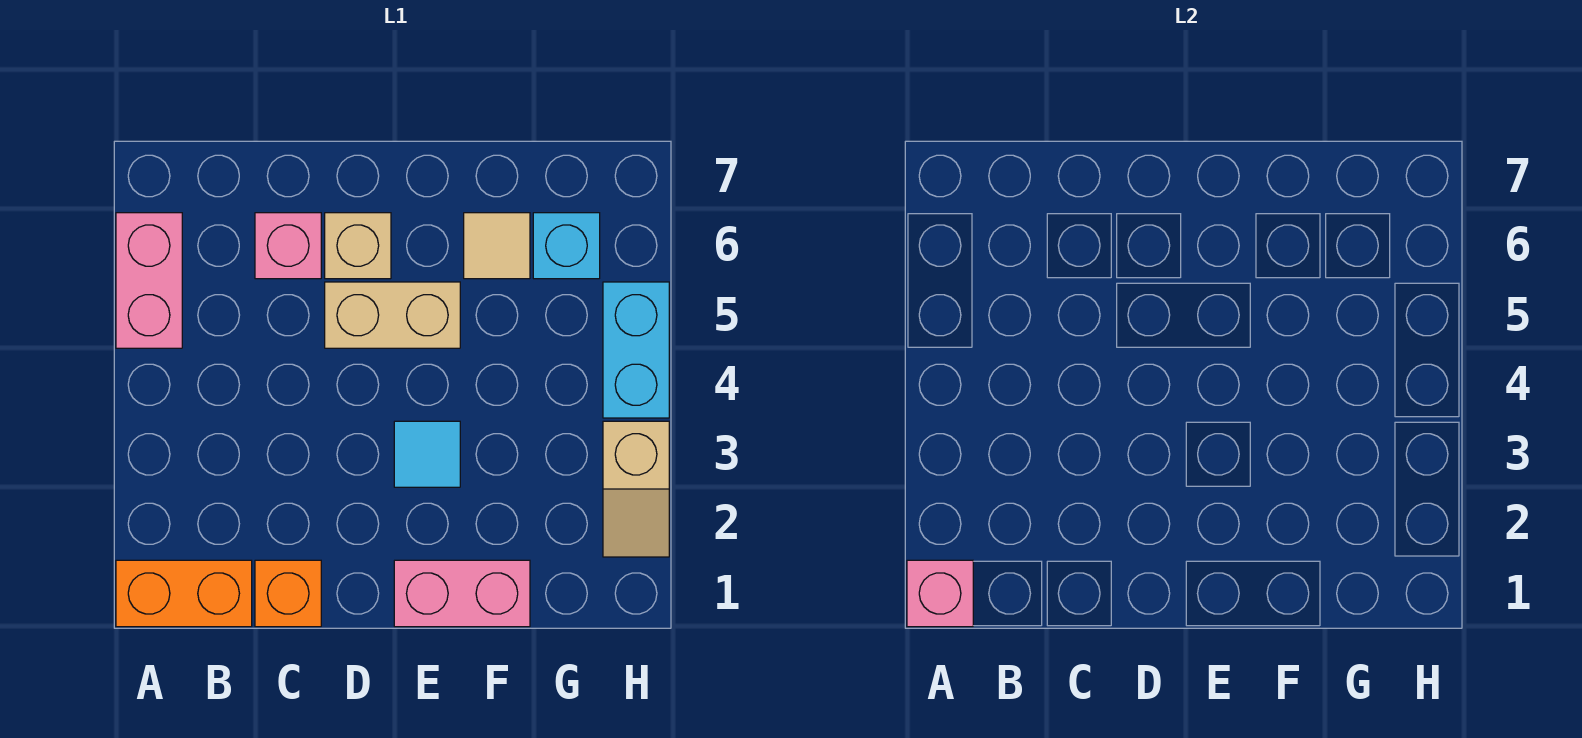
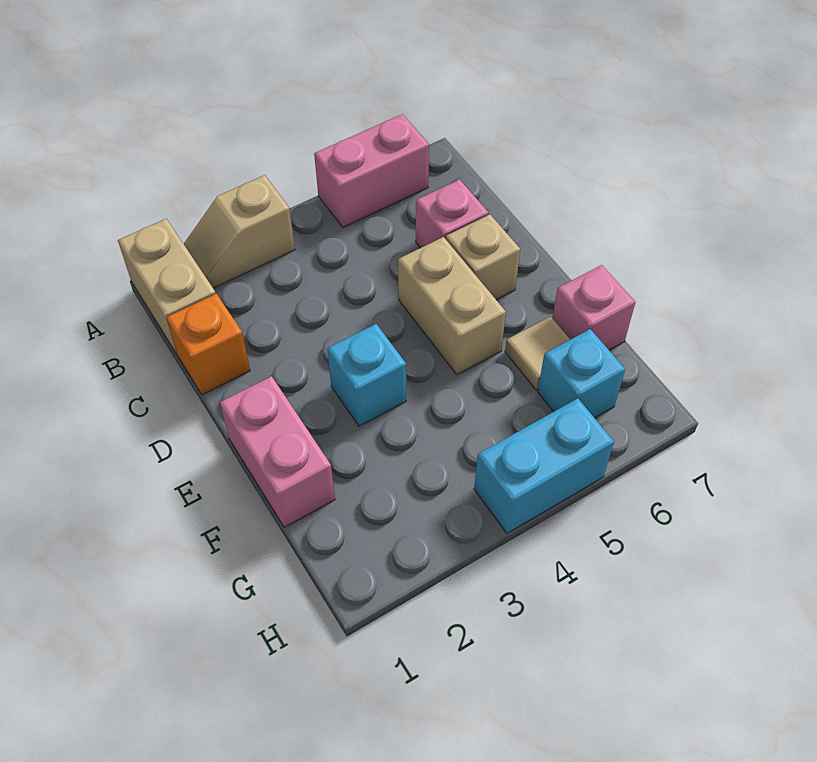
orange brick A1:B1 level 1 -> tan brick A1:B1 level 1
pink brick A1 level 2 -> pink brick F7 level 1
cyan tile E3 level 1 -> cyan brick E3 level 1
tan slope H2:H3 level 1 top 3 -> tan slope A2:A3 level 1 top 3

